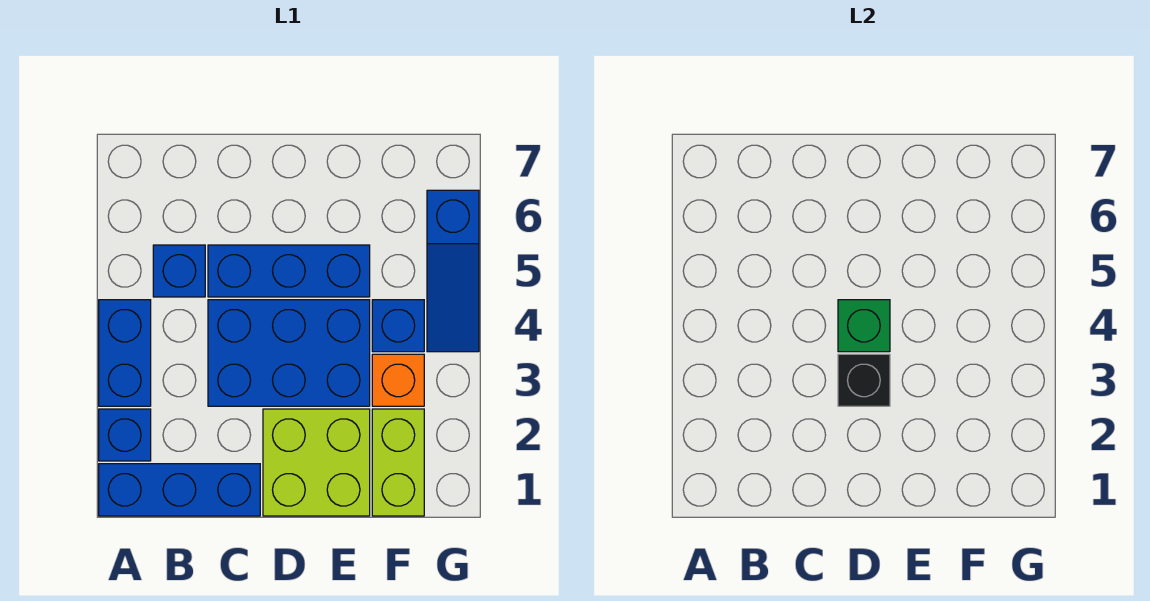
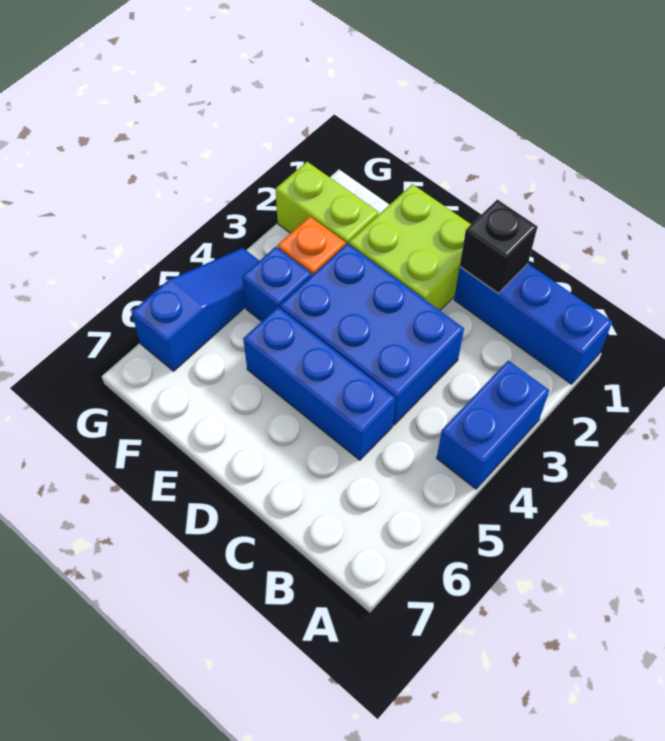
blue brick A2 level 1 -> none
blue brick B5 level 1 -> none
black brick D3 level 2 -> black brick C1 level 2
green brick D4 level 2 -> none
lime brick F1:F2 level 1 -> lime brick F2:G2 level 1

